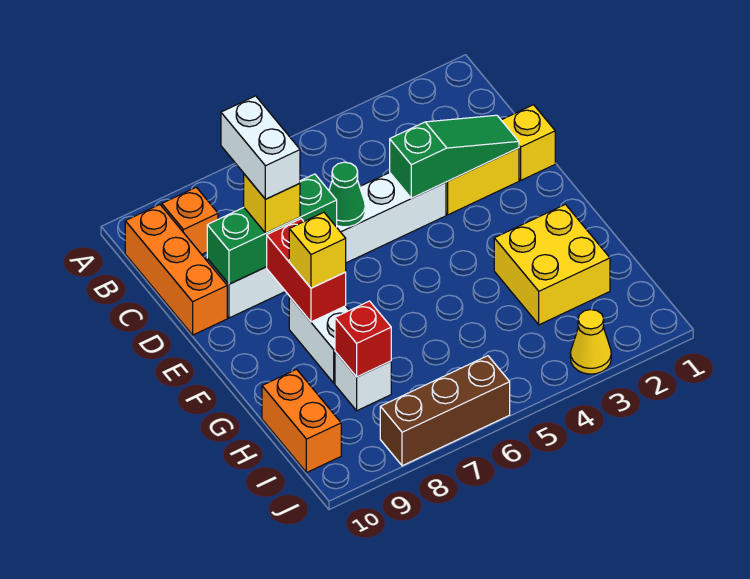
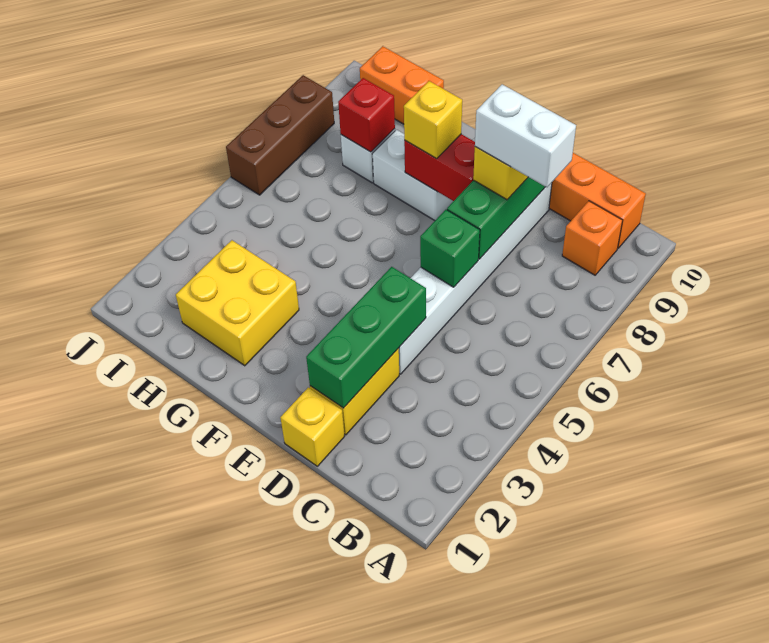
green slope D2:D4 level 2 top 4 -> green brick D2:D4 level 2
green cone D6 level 2 -> green brick D6 level 2
yellow cone J3 level 1 -> none

